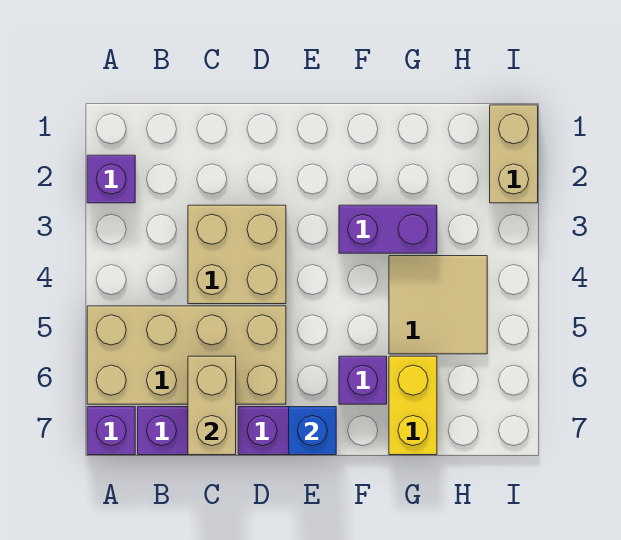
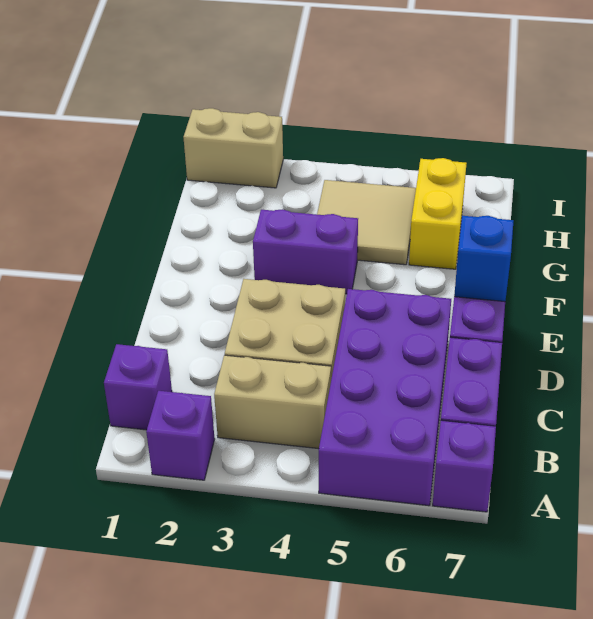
tan brick A5:D6 level 1 -> purple brick A5:D6 level 1
tan brick C6:C7 level 2 -> tan brick B3:B4 level 1
purple brick F3:G3 level 1 -> purple brick F3:F4 level 1
purple brick F6 level 1 -> purple brick B1 level 1
yellow brick G6:G7 level 1 -> yellow brick G6:H6 level 1

